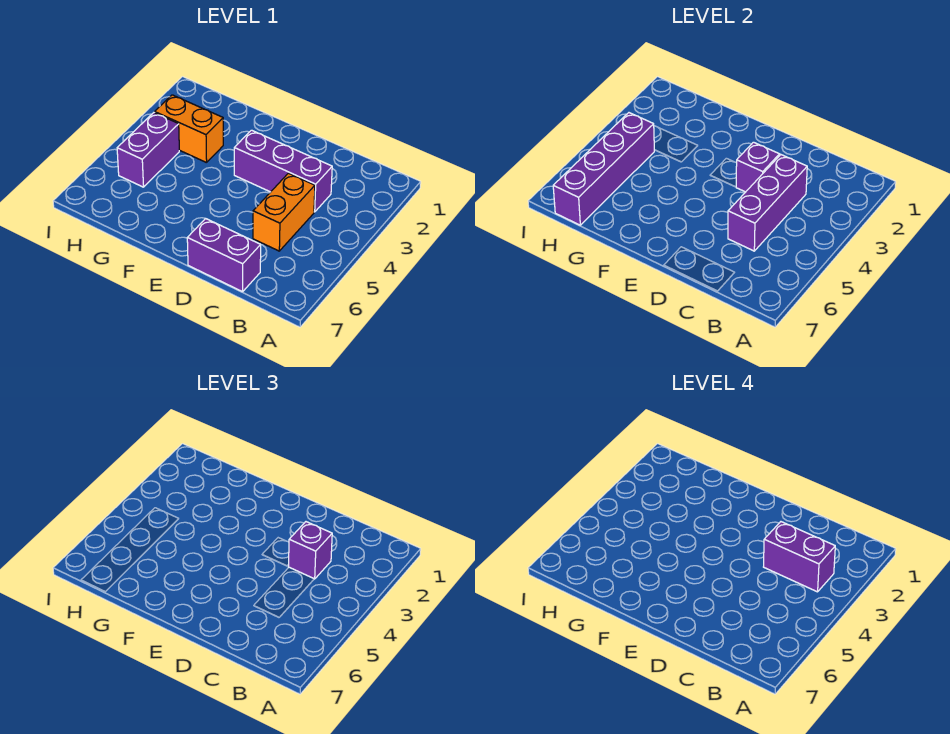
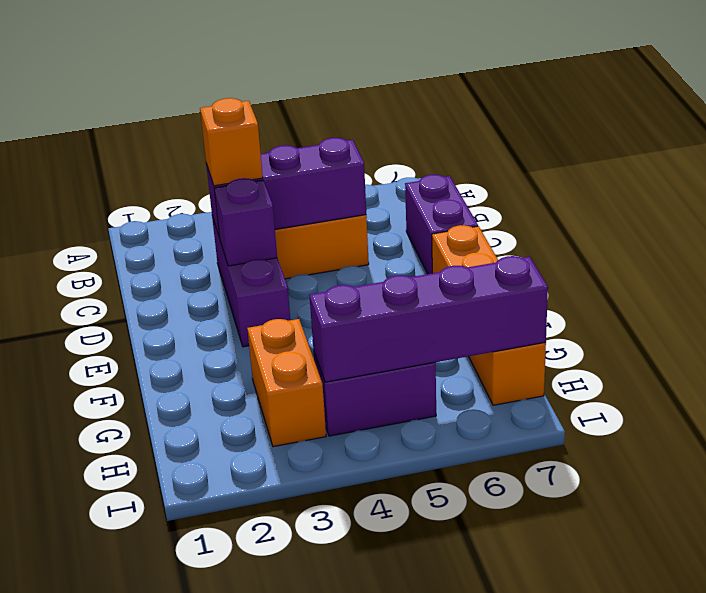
purple brick B3:C3 level 4 -> none
purple brick C3 level 3 -> orange brick C3 level 3
none -> orange brick E7:H7 level 1

